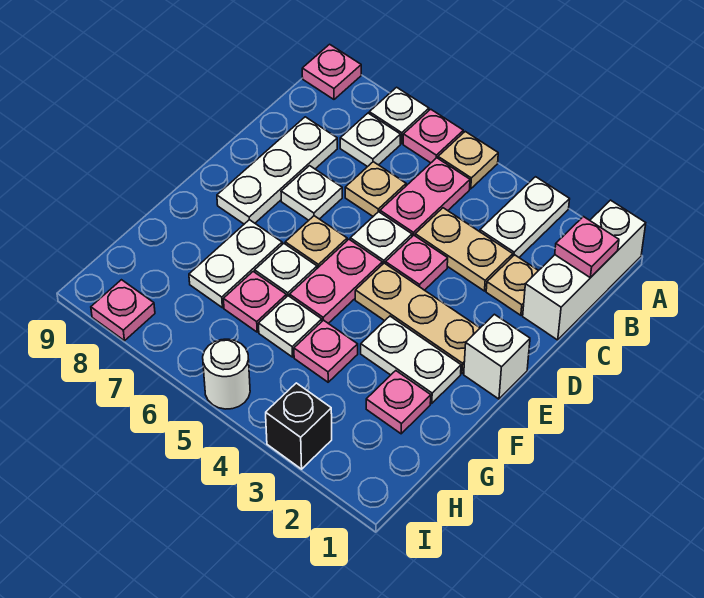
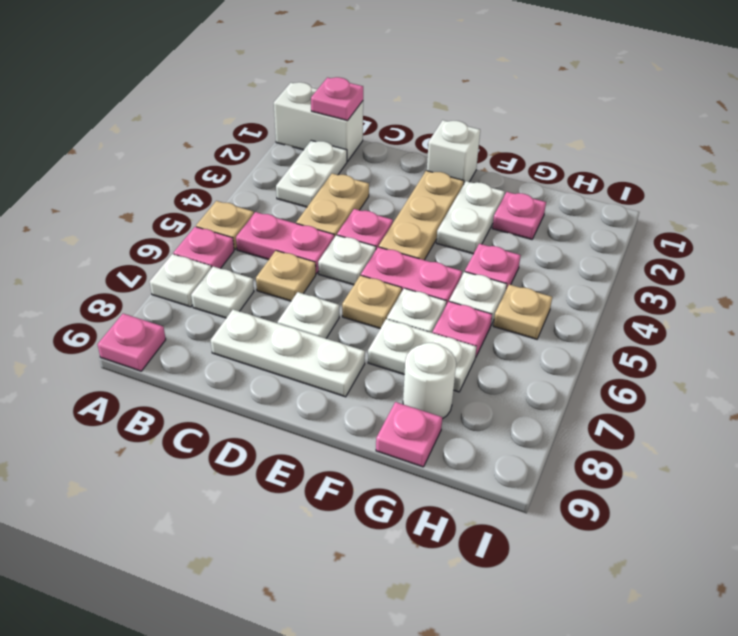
white brick A1:C1 level 1 -> white brick A1:B1 level 1
white plate A3:B3 level 1 -> white plate B2:B3 level 1
tan plate C2 level 1 -> tan plate H5 level 1
black brick I3 level 1 -> none
white round brick I5 level 1 -> white round brick G8 level 1
pink plate I8 level 1 -> pink plate G9 level 1

